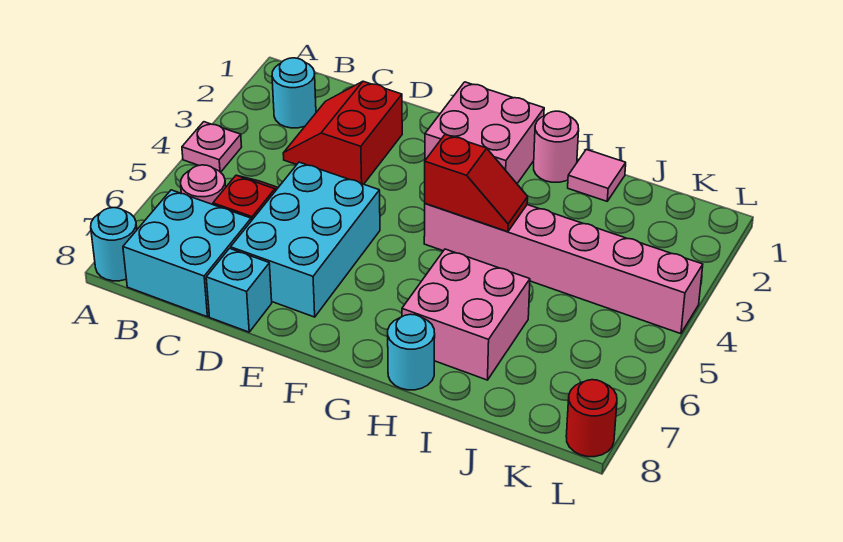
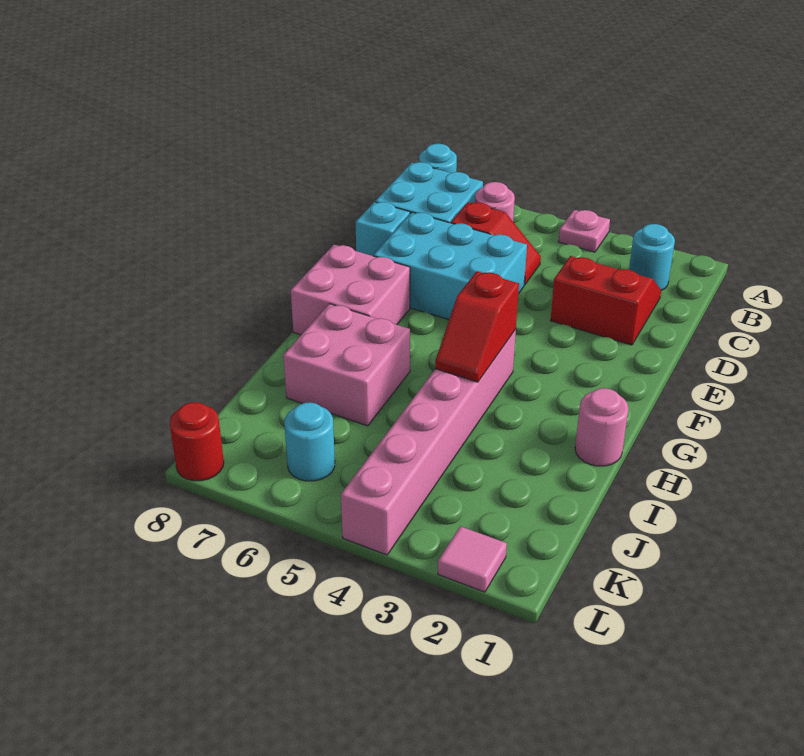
pink brick F1:G2 level 1 -> pink brick F7:G8 level 1
cyan round brick H8 level 1 -> cyan round brick K6 level 1
pink tile I1 level 1 -> pink tile L2 level 1

